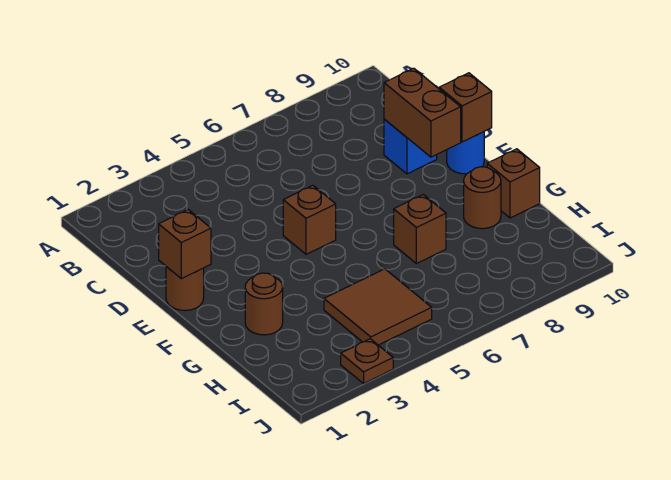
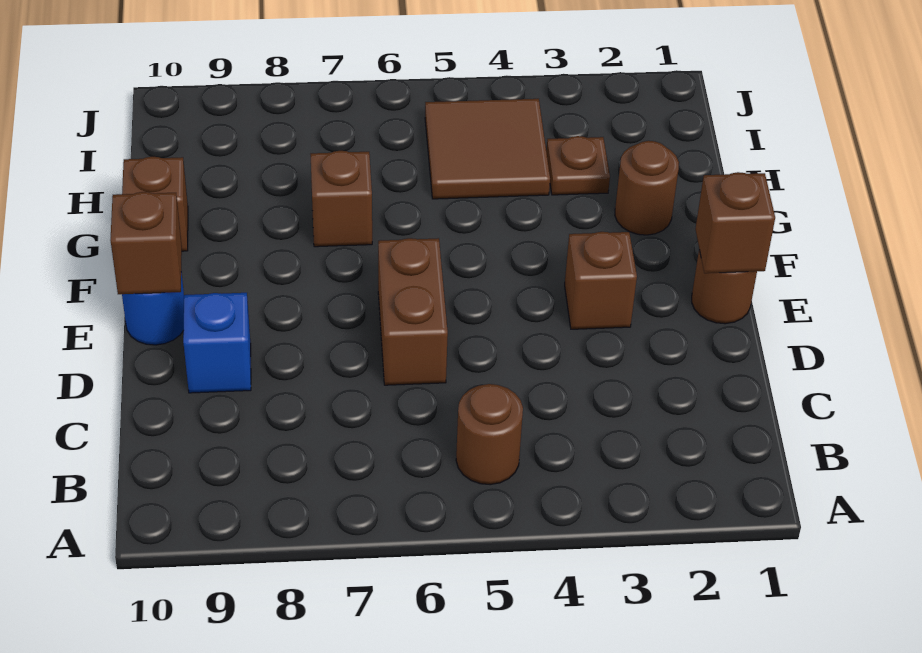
brown brick D9:E9 level 2 -> brown brick D6:E6 level 1
brown brick E5 level 1 -> brown brick E3 level 1
brown round brick G9 level 1 -> brown round brick B5 level 1
brown plate J3 level 1 -> brown plate H3 level 1

